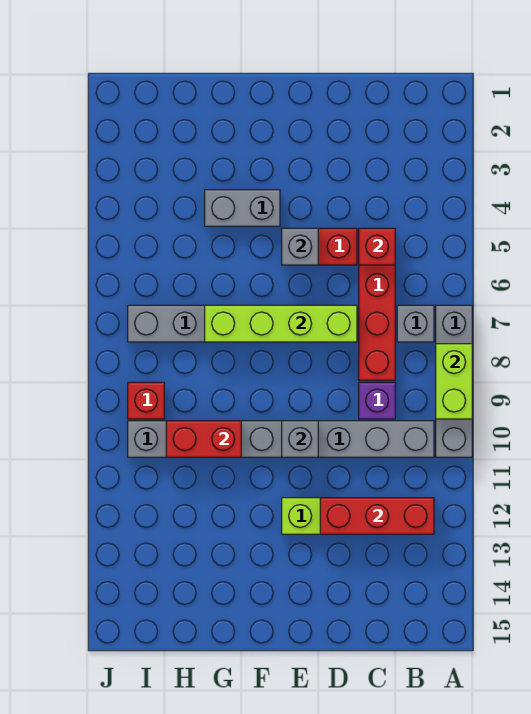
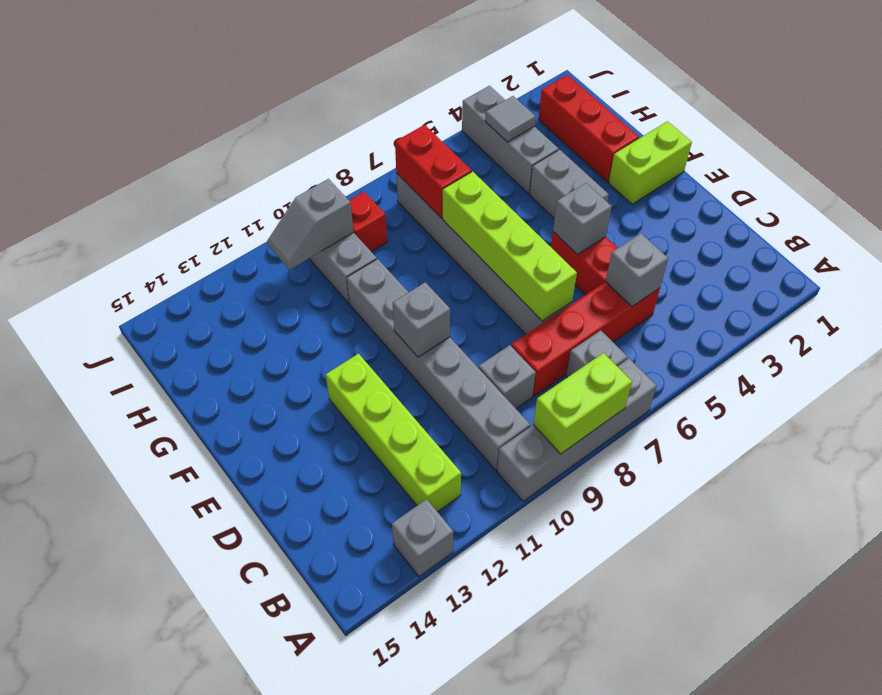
none -> grey brick A13 level 1
red brick B12:D12 level 2 -> red brick G2:I2 level 1
red brick C5 level 2 -> grey brick C5 level 2
purple brick C9 level 1 -> grey brick C9 level 1
none -> lime brick F1:F2 level 1
red brick G10:H10 level 2 -> red brick H7:I7 level 2
none -> grey brick H4:J4 level 1
none -> grey tile I4 level 2
none -> grey slope I10:I11 level 2 top 10

